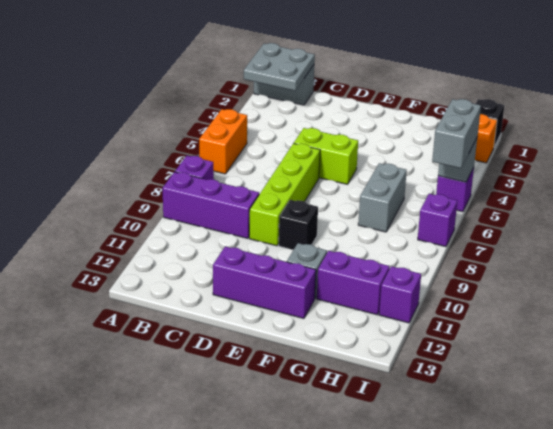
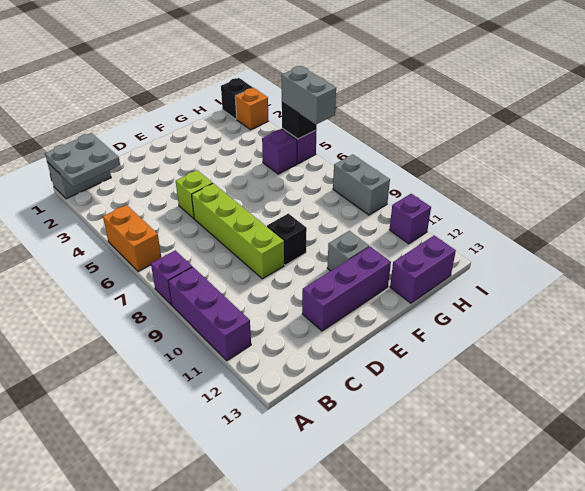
purple brick A9:C9 level 1 -> purple brick A9:A11 level 1
lime brick D5:E5 level 1 -> lime brick D5 level 1
grey brick G6:G7 level 1 -> grey brick I8:I9 level 1
purple brick G11:H11 level 1 -> purple brick G13:H13 level 1
grey brick I5 level 2 -> black brick I5 level 2
purple brick I7 level 1 -> purple brick H5 level 1

